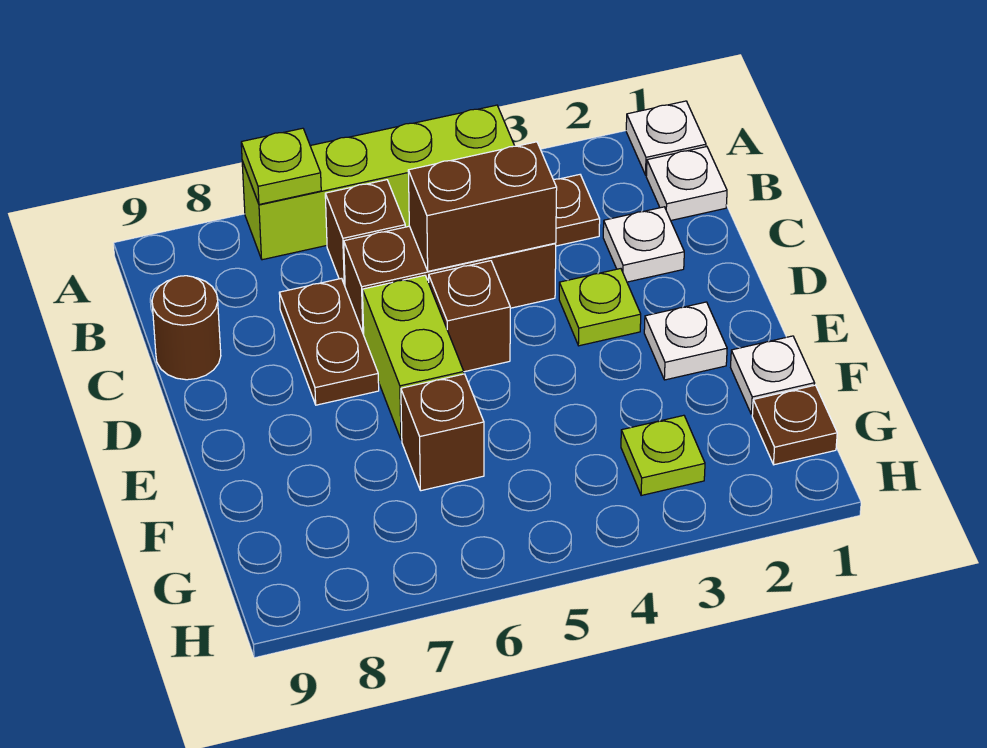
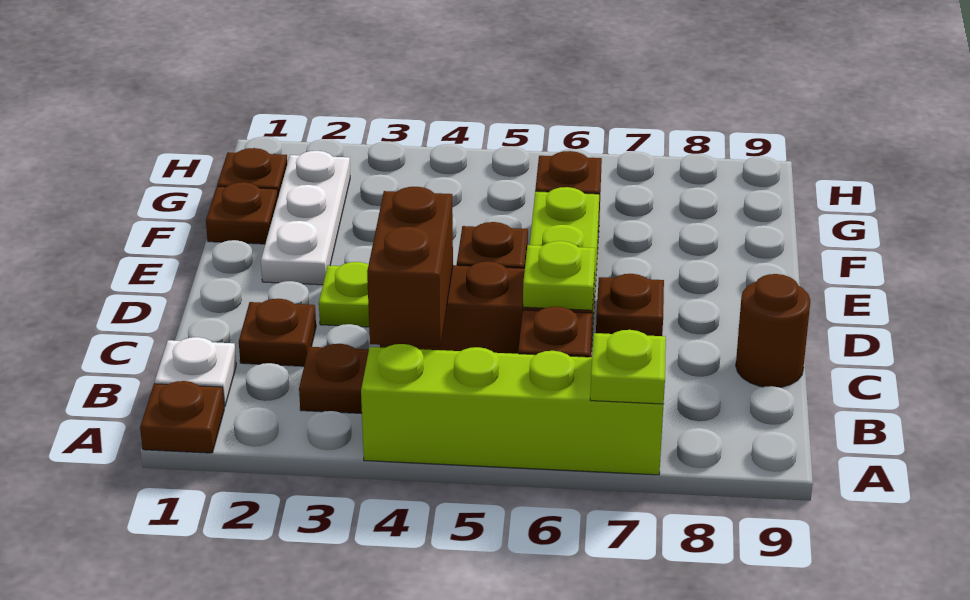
white plate A1 level 1 -> brown plate A1 level 1
white plate C2 level 1 -> brown plate C2 level 1
brown brick C4:C5 level 2 -> brown brick B4:C4 level 2
brown plate C7:D7 level 1 -> brown plate D7 level 1
white plate E2 level 1 -> white plate E2:G2 level 1
white plate F1 level 1 -> brown plate F1 level 1
lime plate G3 level 1 -> lime plate C6 level 2

